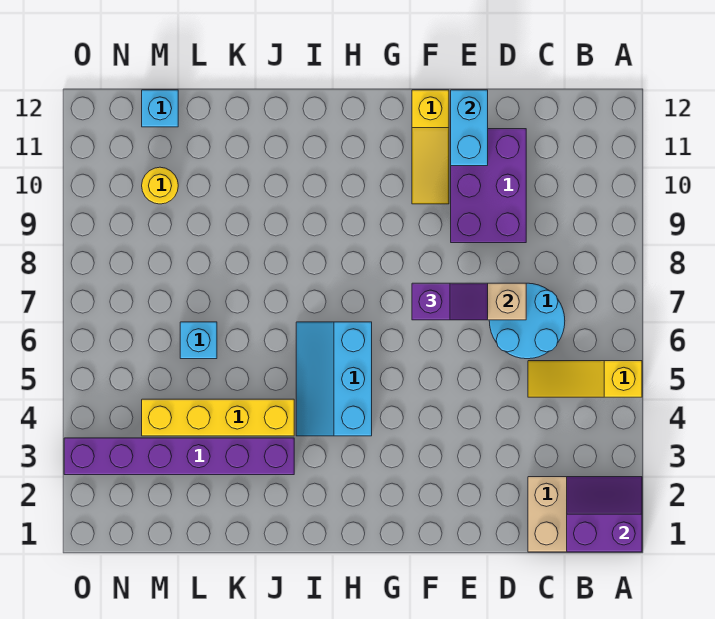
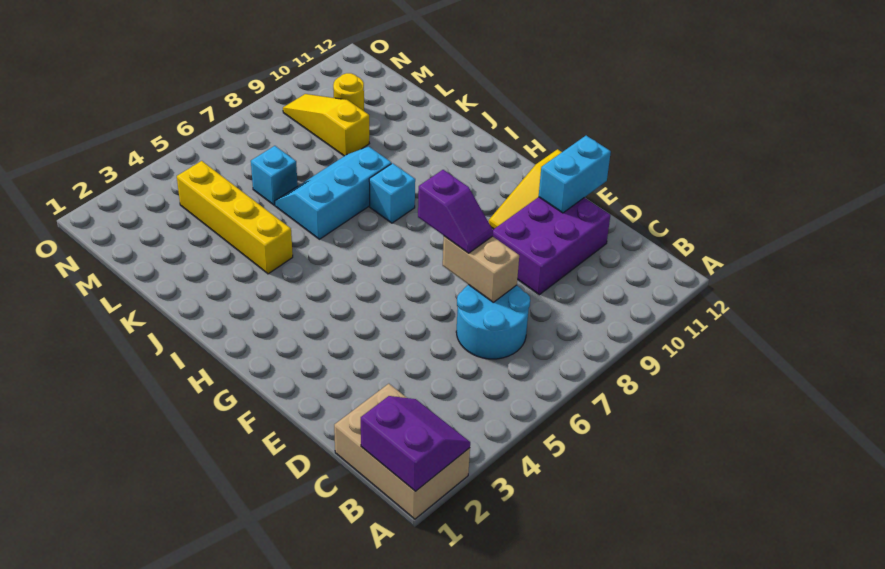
yellow slope A5:C5 level 1 top A -> yellow slope L9:N9 level 1 top L
cyan slope H4:I6 level 1 top H -> cyan slope J6:K8 level 1 top J
purple brick J3:O3 level 1 -> none
cyan brick M12 level 1 -> cyan brick I8 level 1

